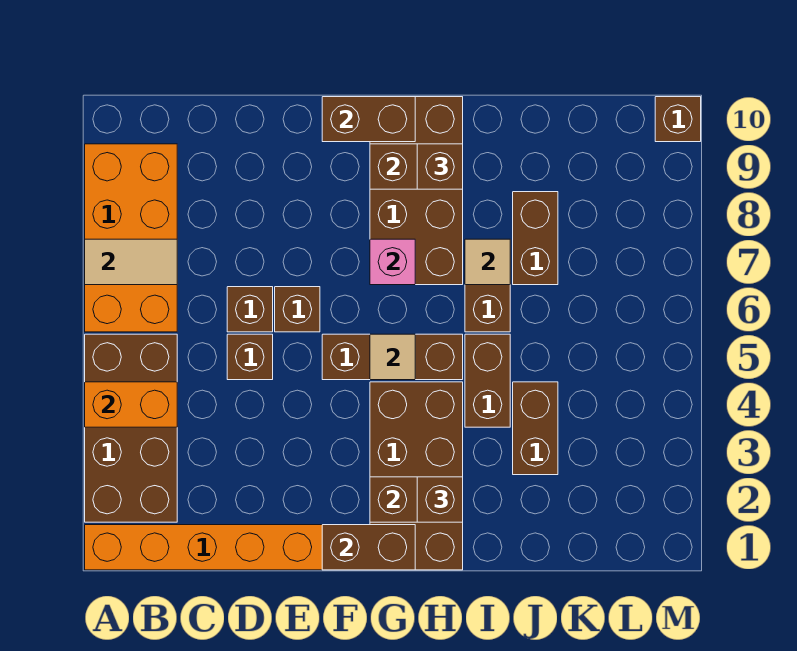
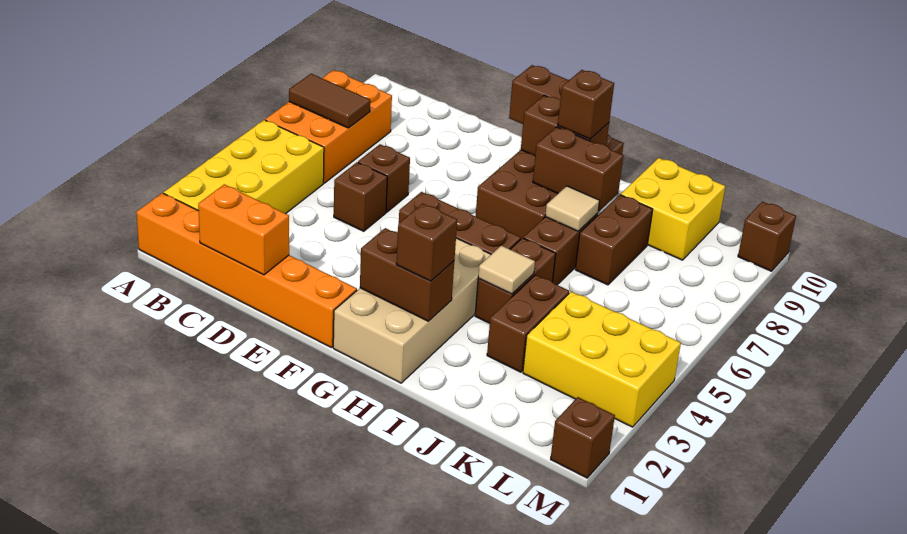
brown brick A2:B5 level 1 -> yellow brick A2:B5 level 1
orange brick A4:B4 level 2 -> orange brick C1:D1 level 2
orange brick A6:B9 level 1 -> orange brick A6:B8 level 1
tan tile A7:B7 level 2 -> brown tile A7:B7 level 2
brown brick E6 level 1 -> brown brick M1 level 1
brown brick F1:G1 level 2 -> brown brick H8:I8 level 2
brown brick G1:H4 level 1 -> tan brick G1:H4 level 1
tan tile G5 level 2 -> tan tile I4 level 2
pink brick G7 level 2 -> none
none -> yellow brick J9:K10 level 1
none -> yellow brick K3:M4 level 1

